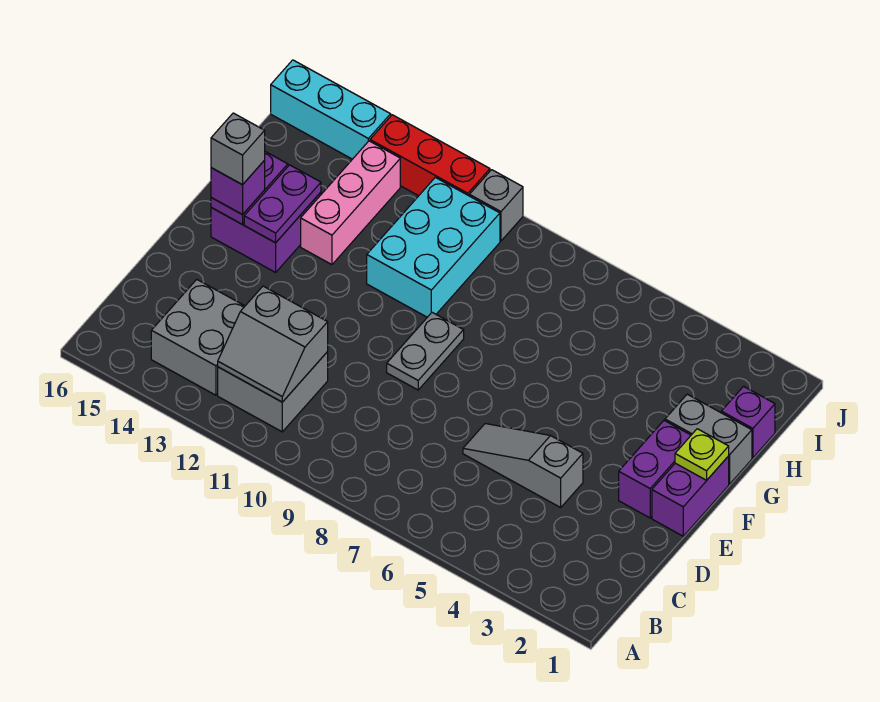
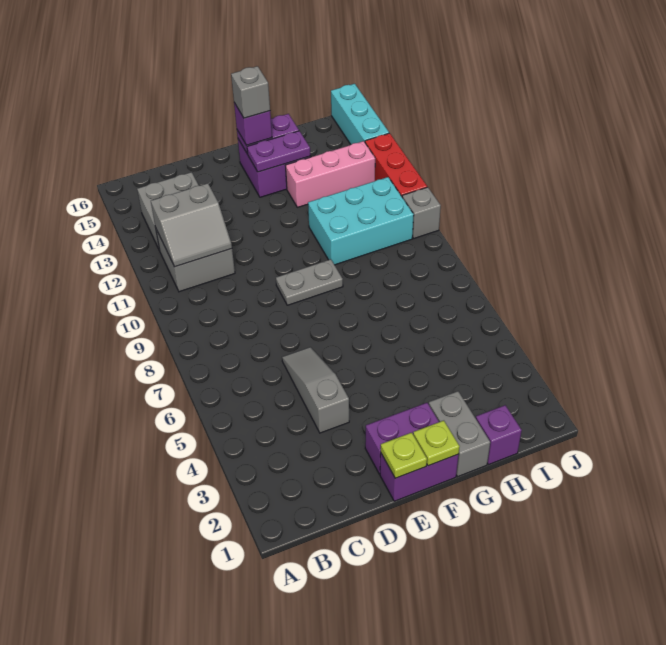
grey slope B11:C12 level 2 top C -> grey slope B11:C12 level 2 top 12
none -> lime plate E1 level 2

